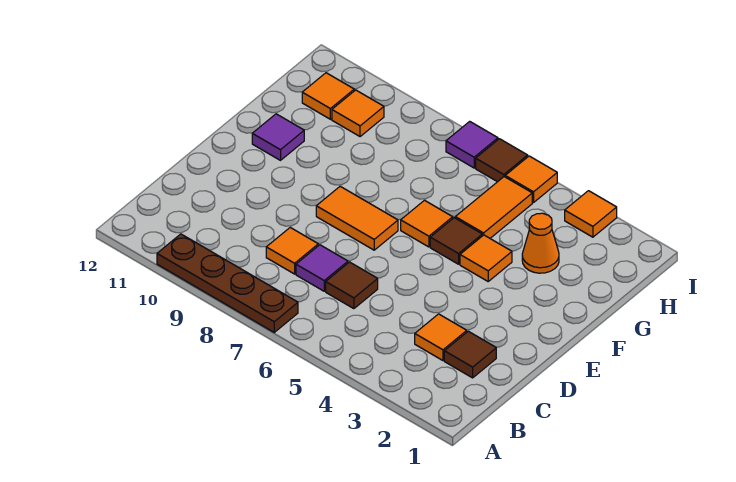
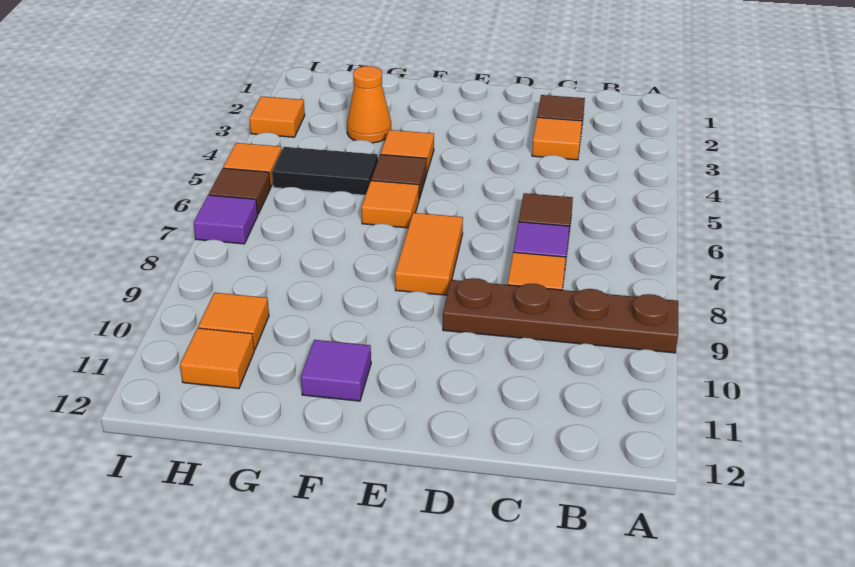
brown plate A7:A10 level 1 -> brown plate A9:D9 level 1
orange tile G5:H5 level 1 -> black tile G5:H5 level 1

